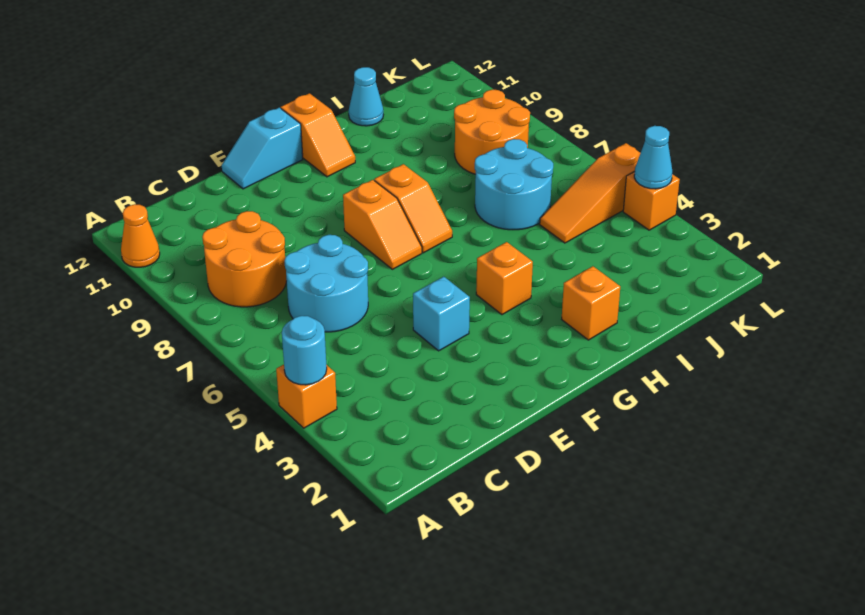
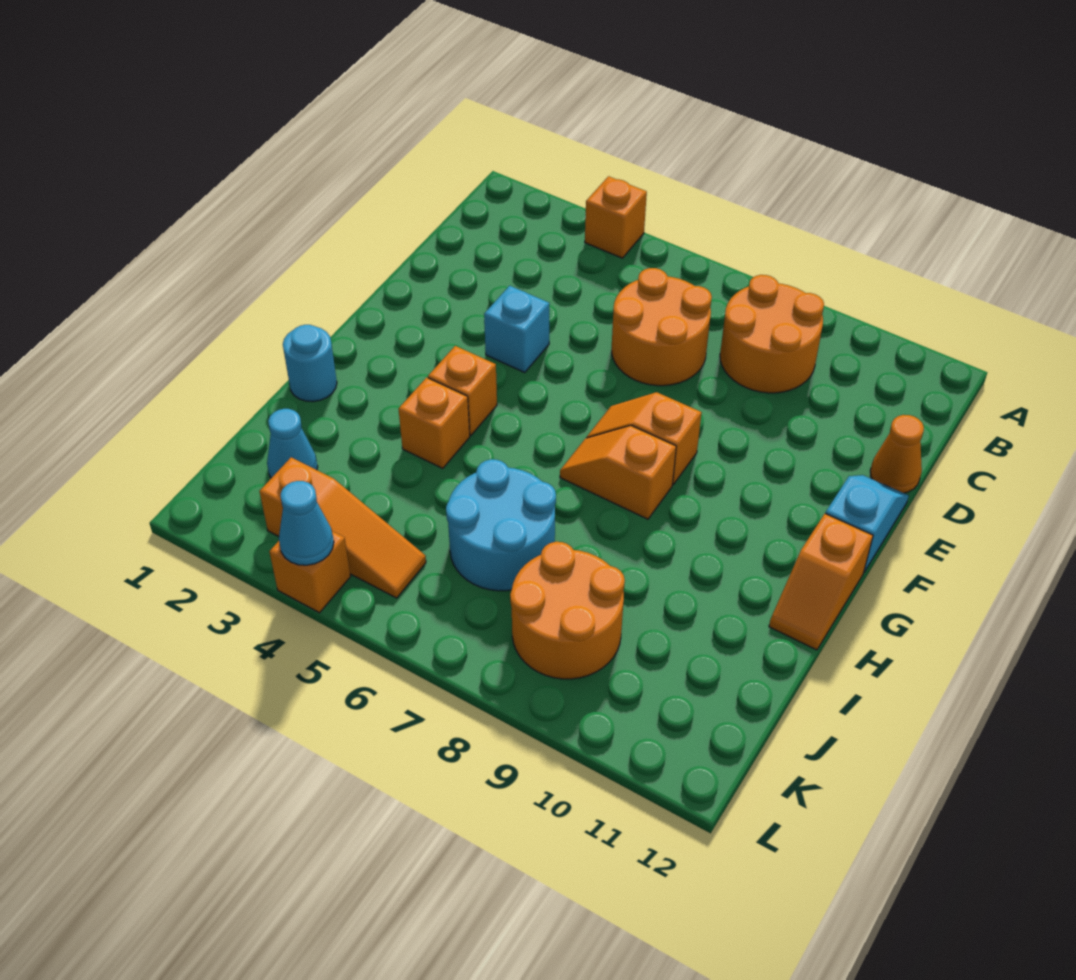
cyan round brick A4 level 2 -> cyan round brick H1 level 1
orange cone A11 level 1 -> orange cone D12 level 1
cyan round brick C6:D7 level 1 -> orange round brick C6:D7 level 1
orange slope G11:G12 level 1 top 12 -> orange slope G12:H12 level 1 top G
orange brick H2 level 1 -> orange brick H4 level 1
cyan cone I12 level 1 -> cyan cone J2 level 1
orange slope J5:L5 level 1 top L -> orange slope K3:K5 level 1 top 3

